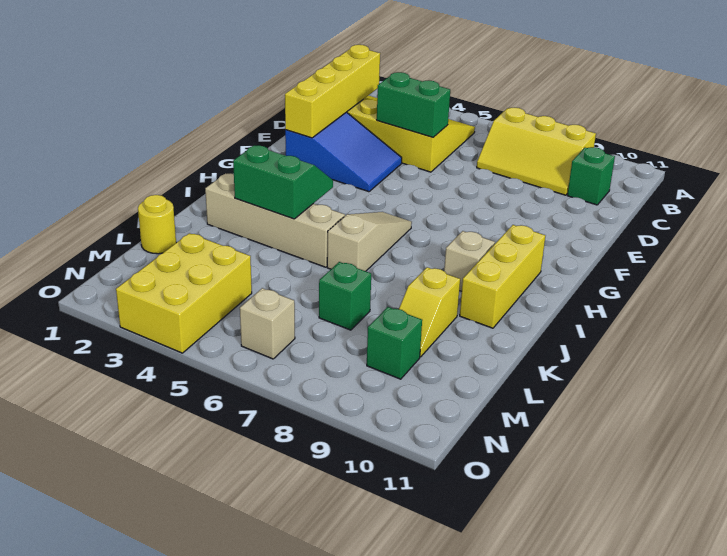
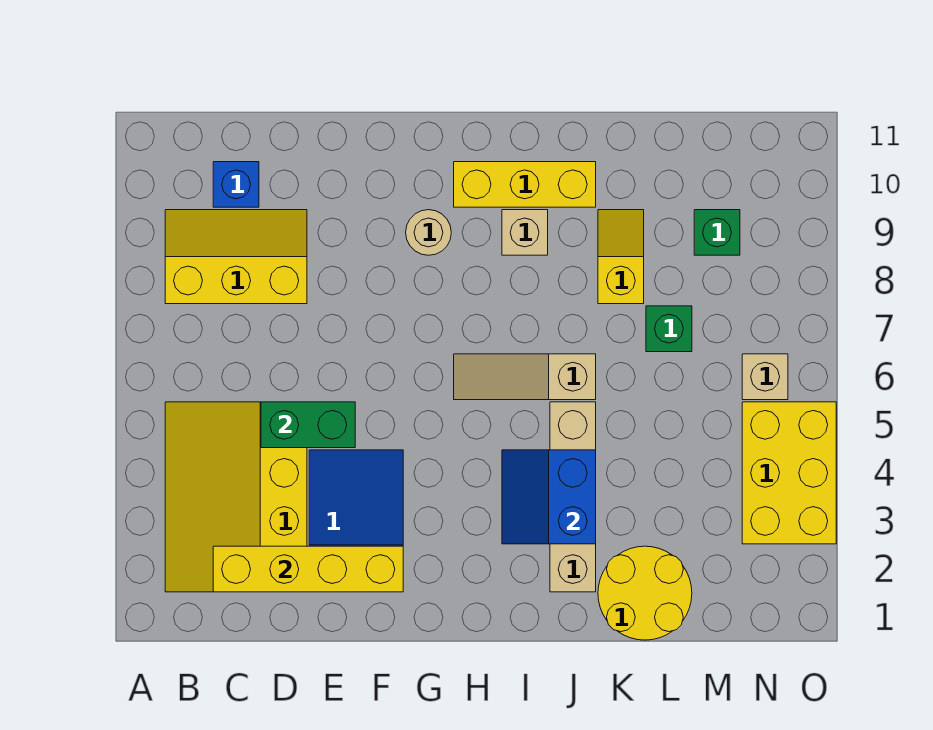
yellow slope B7:C9 level 1 top B -> yellow slope B8:D9 level 1 top 8
green brick C10 level 1 -> blue brick C10 level 1
green brick D4:D5 level 2 -> green brick D5:E5 level 2
none -> tan round brick G9 level 1
green slope I3:J4 level 2 top J -> blue slope I3:J4 level 2 top J
yellow slope K9:L9 level 1 top K -> yellow slope K8:K9 level 1 top 8
yellow round brick L1 level 1 -> yellow round brick K1:L2 level 1
yellow brick M3:O4 level 1 -> yellow brick N3:O5 level 1

